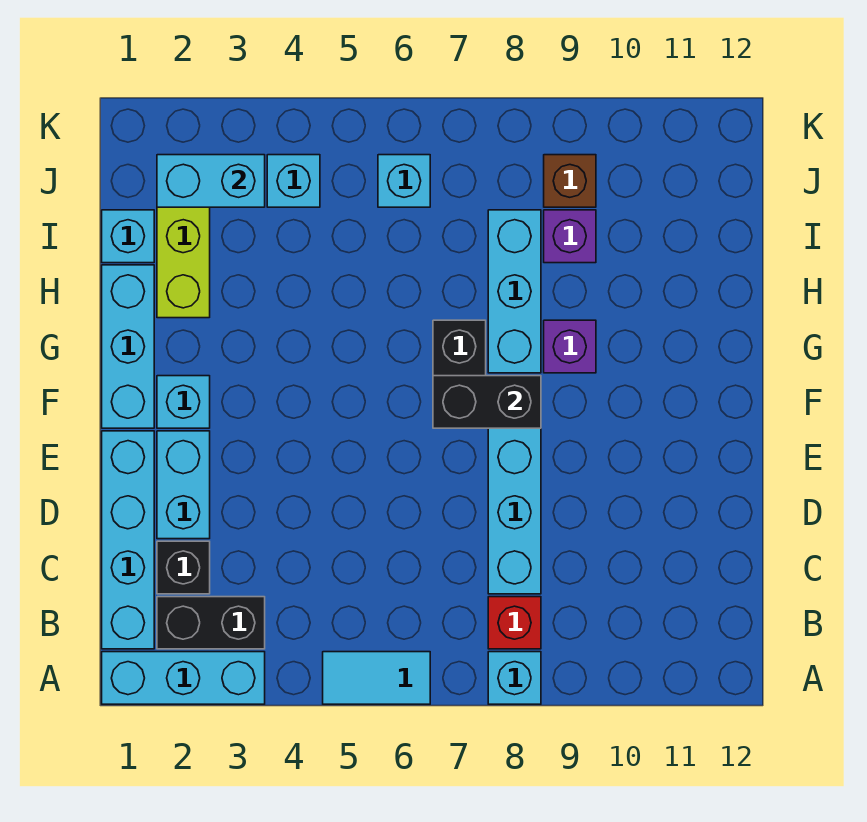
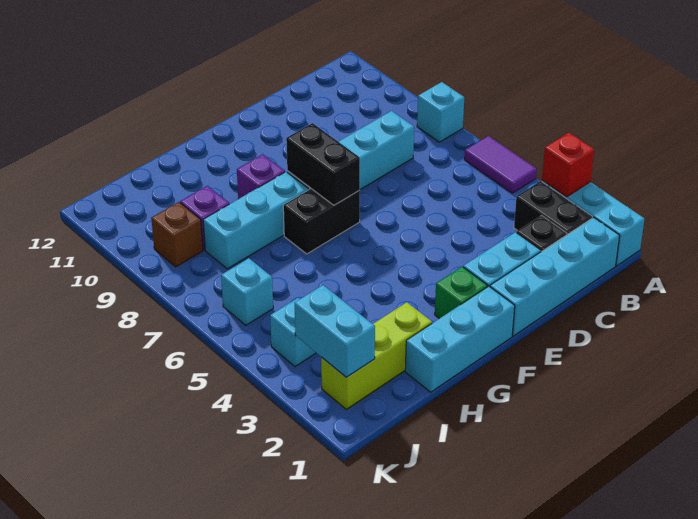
cyan tile A5:A6 level 1 -> purple tile A5:A6 level 1
red brick B8 level 1 -> red brick A3 level 2
cyan brick F2 level 1 -> green brick F2 level 1
cyan brick I1 level 1 -> none

